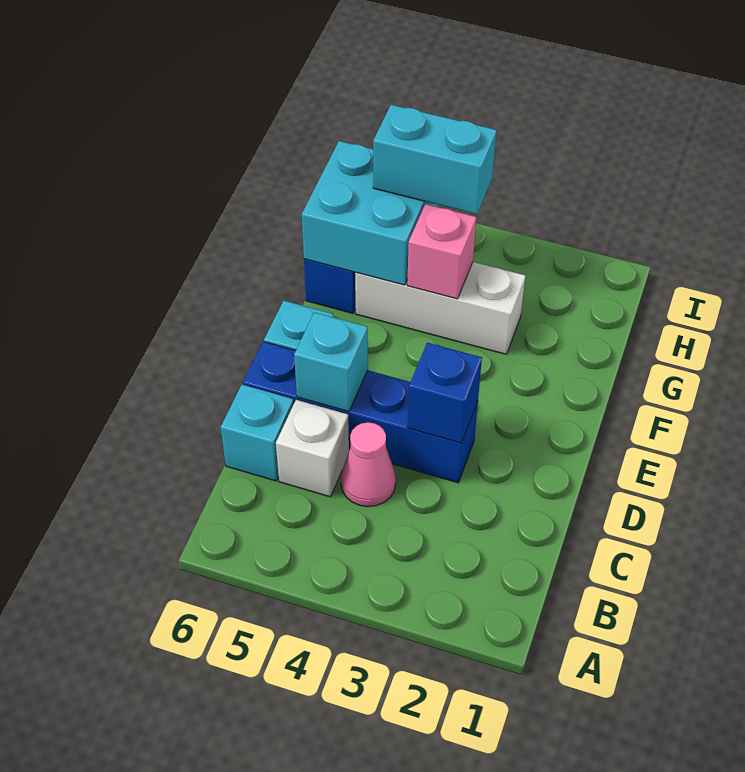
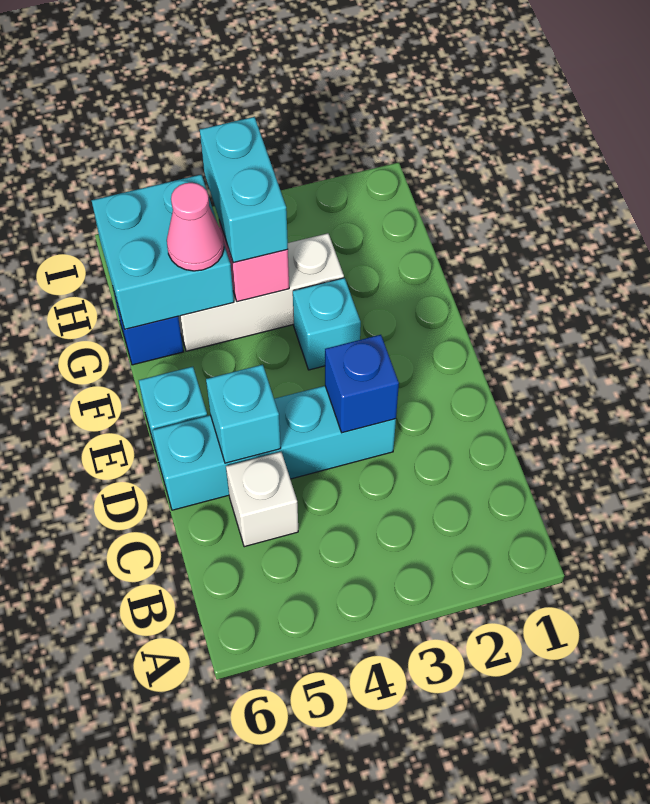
pink cone C4 level 1 -> pink cone G5 level 3
cyan brick C6 level 1 -> cyan brick F3 level 1
blue brick D3:D6 level 1 -> cyan brick D3:D6 level 1
cyan brick H4:H5 level 3 -> cyan brick G4:H4 level 3

